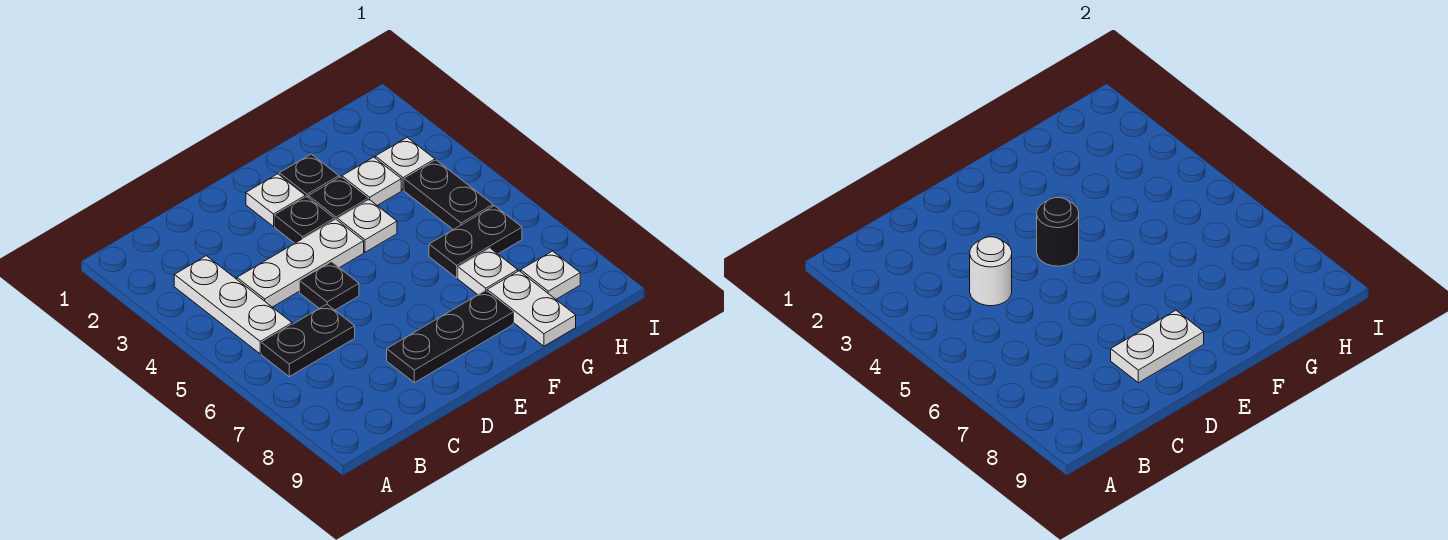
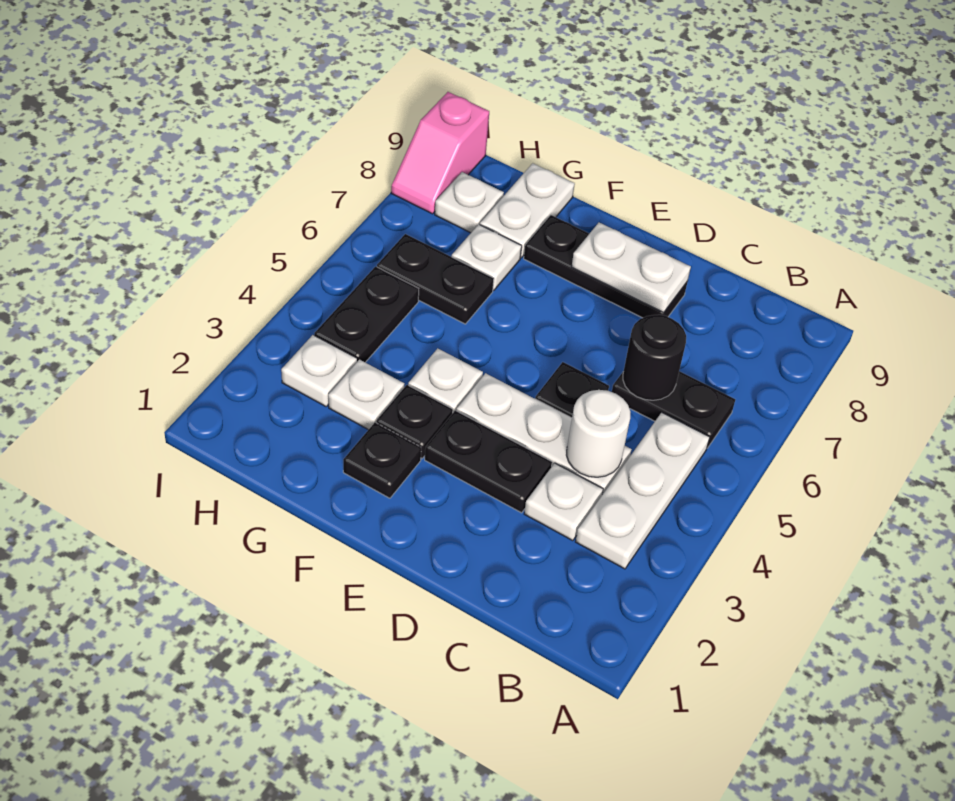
white plate E2 level 1 -> white plate C3 level 1
black plate E3 level 1 -> black plate D3:E3 level 1
black round brick E4 level 2 -> black round brick C6 level 2
none -> pink slope I8:I9 level 1 top 9

